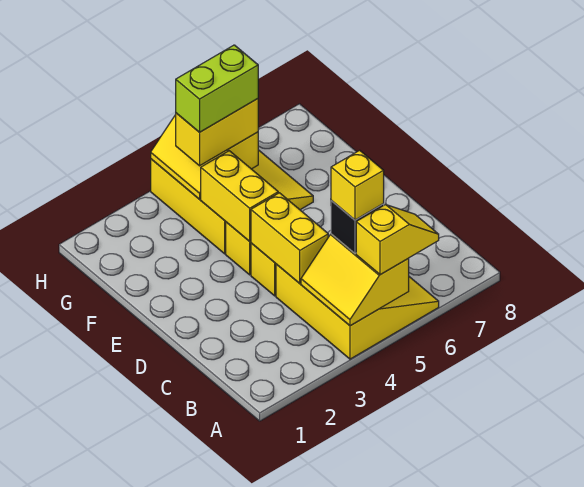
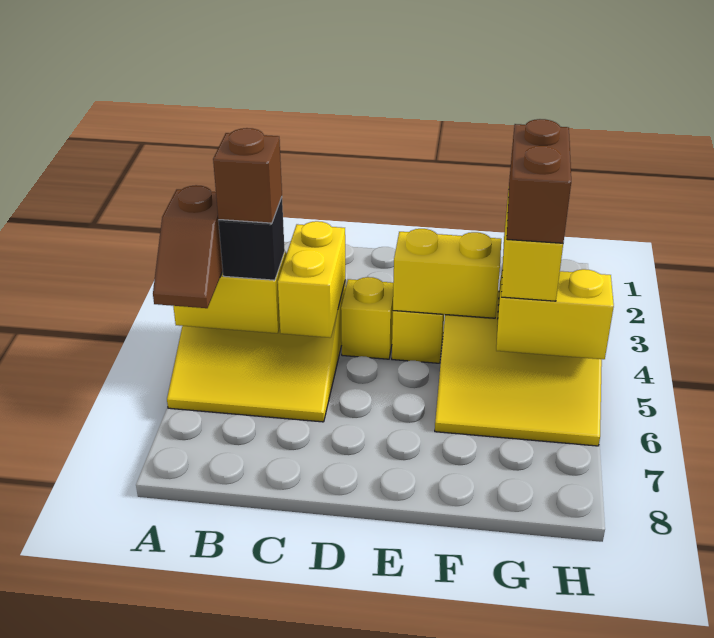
yellow slope A5:A6 level 3 top 5 -> brown slope A5:A6 level 3 top 5
yellow brick B5 level 4 -> brown brick B5 level 4
yellow brick C4:D4 level 2 -> yellow brick C4:C5 level 2
lime brick G4:G5 level 4 -> brown brick G4:G5 level 4

